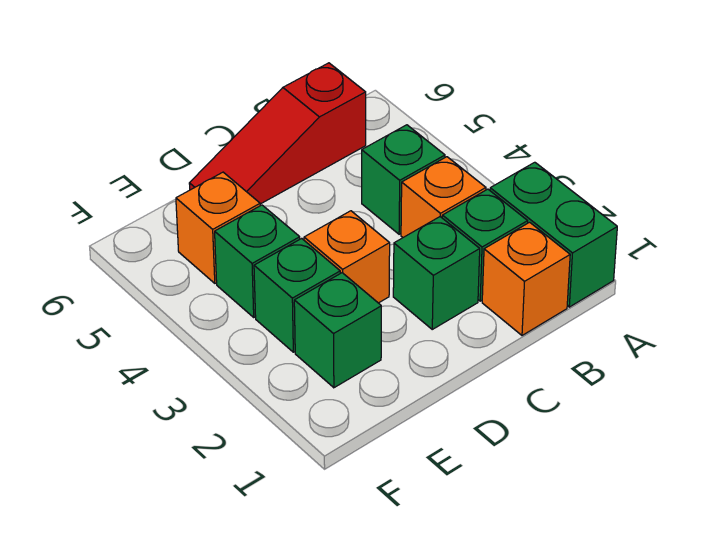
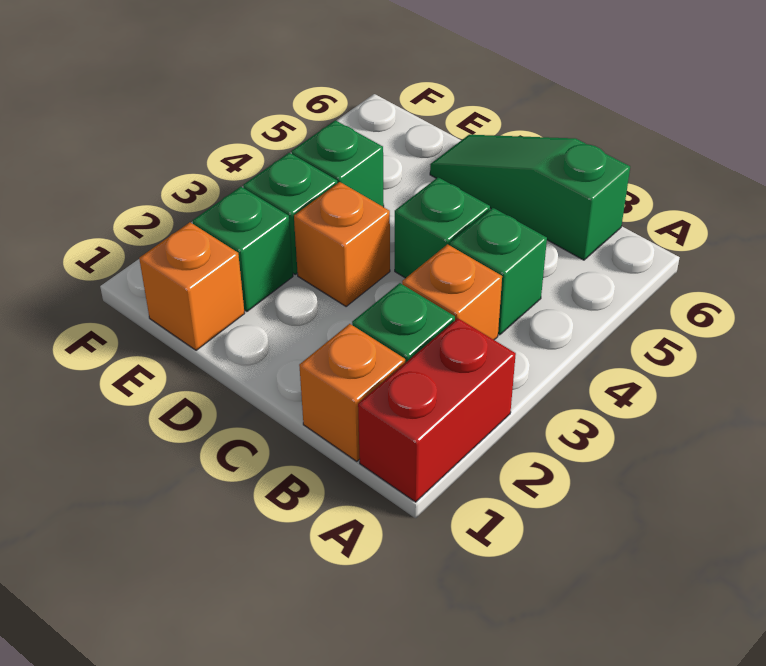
green brick A1:A2 level 1 -> red brick A1:A2 level 1
red slope B6:D6 level 1 top B -> green slope B6:D6 level 1 top B
green brick C2 level 1 -> green brick C4 level 1
orange brick E5 level 1 -> orange brick E1 level 1

